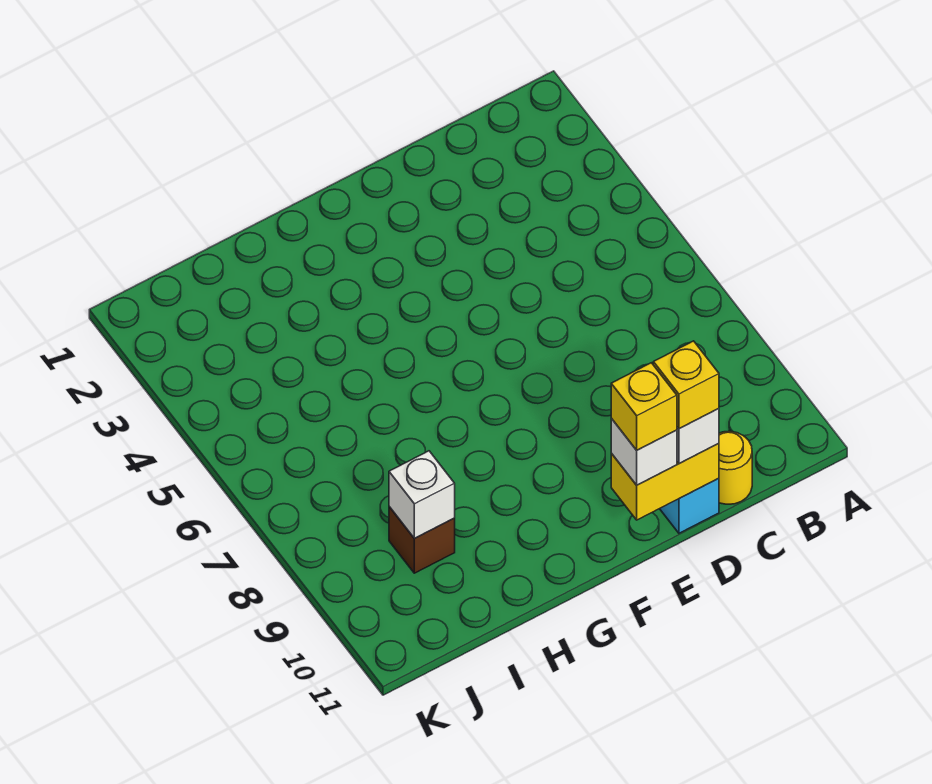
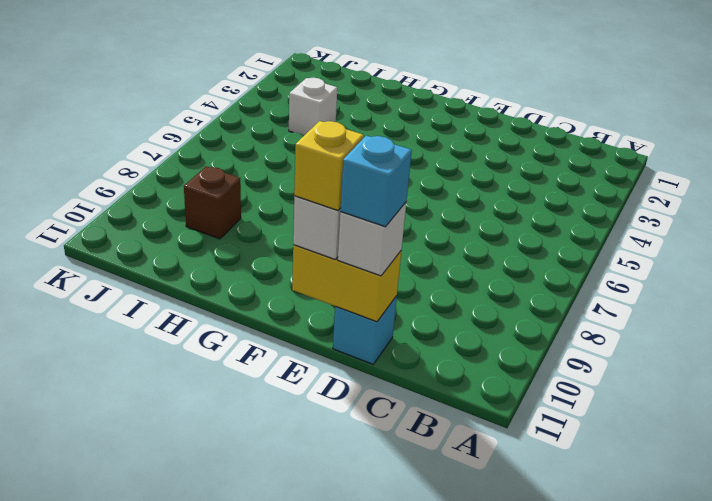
yellow round brick C11 level 1 -> none
yellow brick D11 level 4 -> cyan brick D11 level 4
white brick I9 level 2 -> white brick I4 level 1

